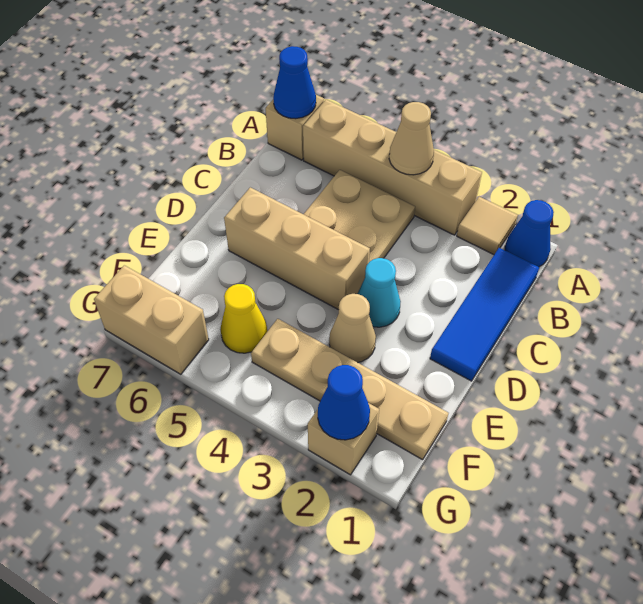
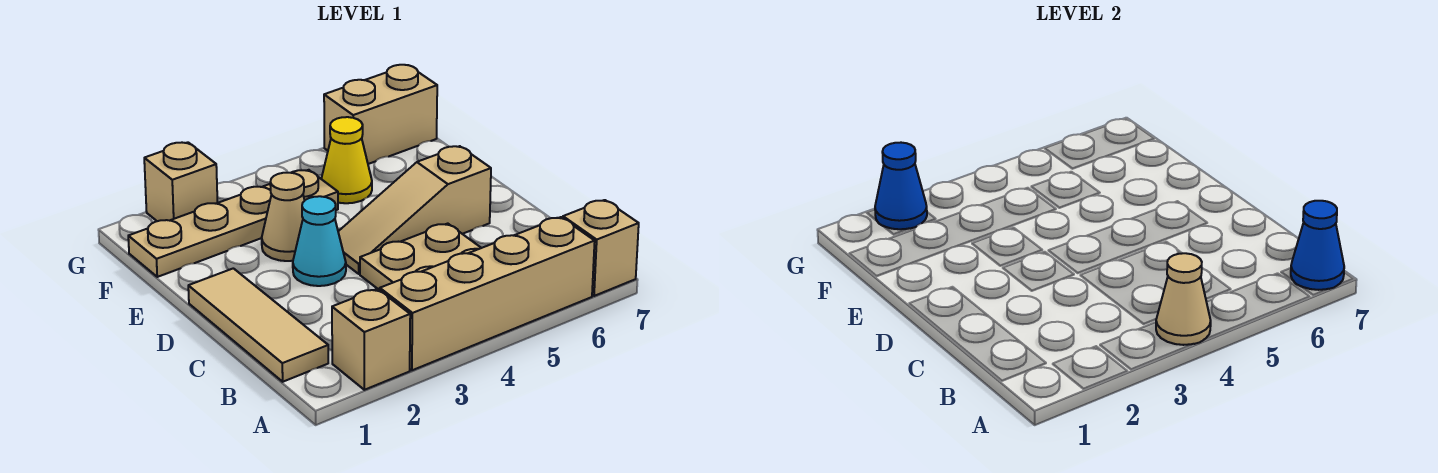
blue cone A1 level 1 -> none
tan tile A2 level 1 -> tan brick A2 level 1
blue tile B1:D1 level 1 -> tan tile B1:D1 level 1
tan brick D4:D6 level 1 -> tan slope D4:D6 level 1 top 6

